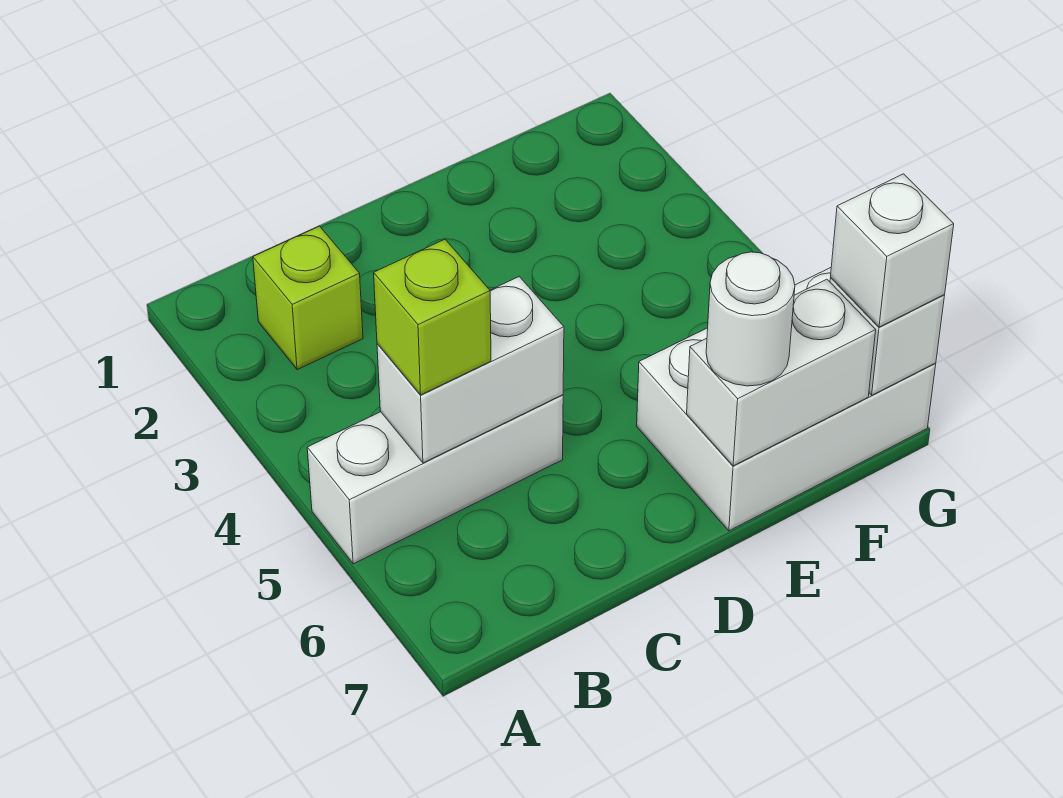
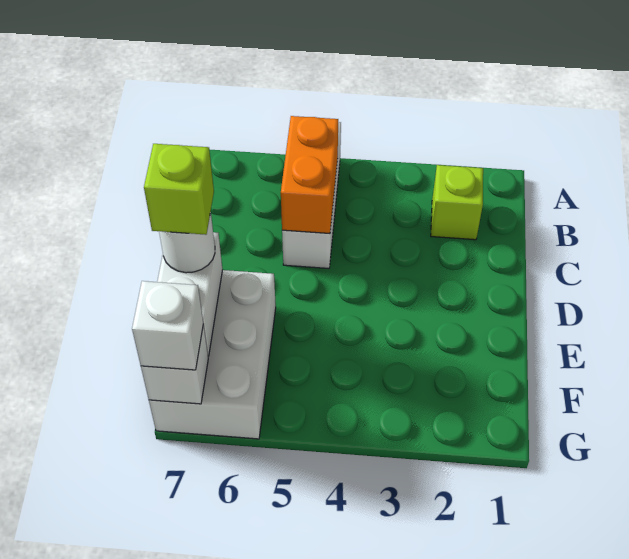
white brick B5:C5 level 2 -> orange brick B5:C5 level 2
lime brick B5 level 3 -> lime brick E7 level 4

